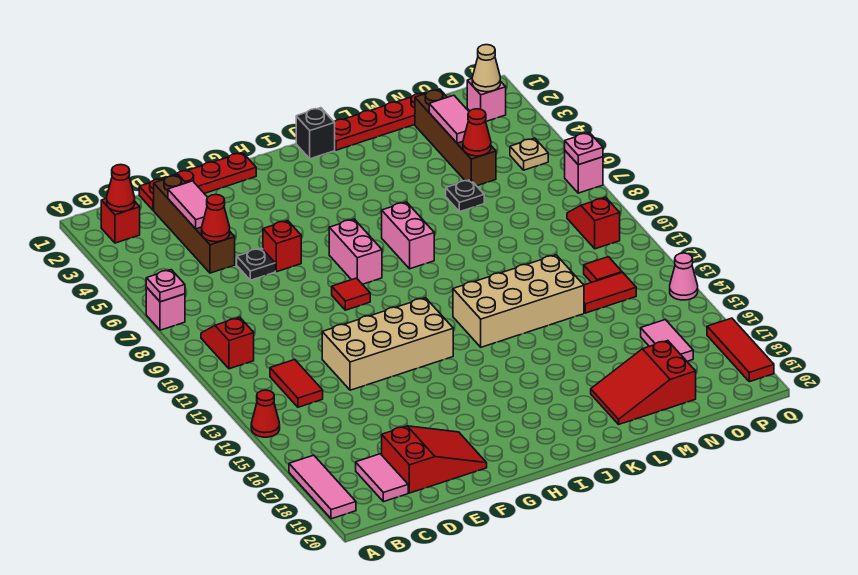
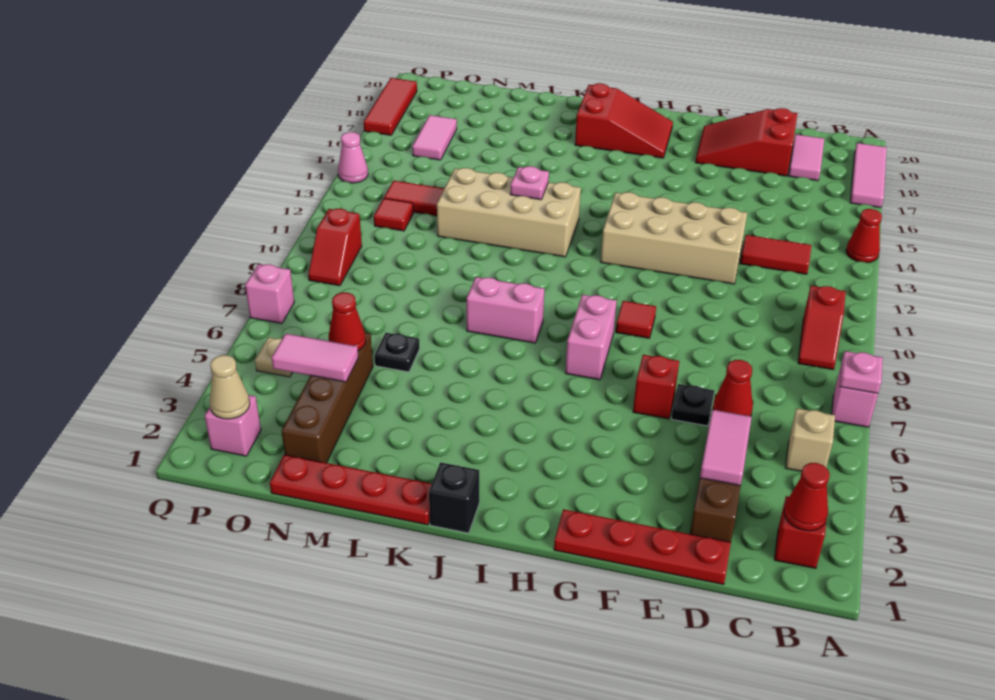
none -> tan brick B5 level 1
red tile C12:C13 level 1 -> red tile C13:D13 level 1
pink brick J7:J8 level 1 -> pink brick J8:K8 level 1
red slope L18:N19 level 1 top N -> red slope H18:J19 level 1 top J
pink tile N3:N4 level 2 -> pink tile N4:O4 level 2
pink plate Q7 level 2 -> pink plate K13 level 2

